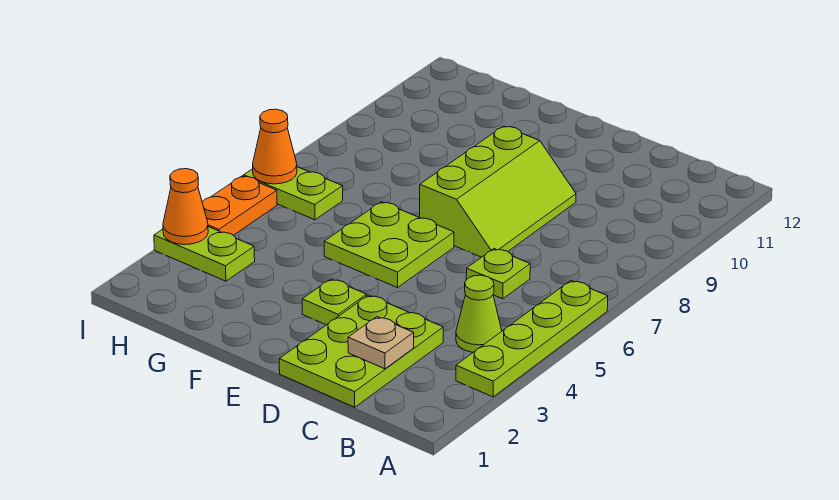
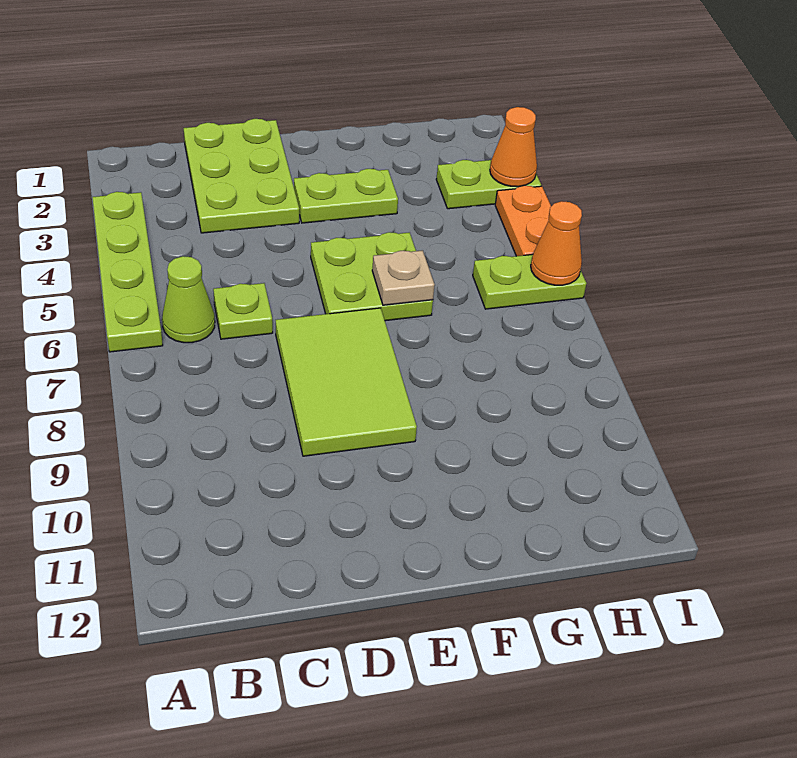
lime cone B4 level 1 -> lime cone B6 level 1
tan plate C2 level 2 -> tan plate F6 level 2
lime slope D7:E9 level 1 top E -> lime tile D7:E9 level 1
lime plate E3 level 1 -> lime plate E3:F3 level 1

